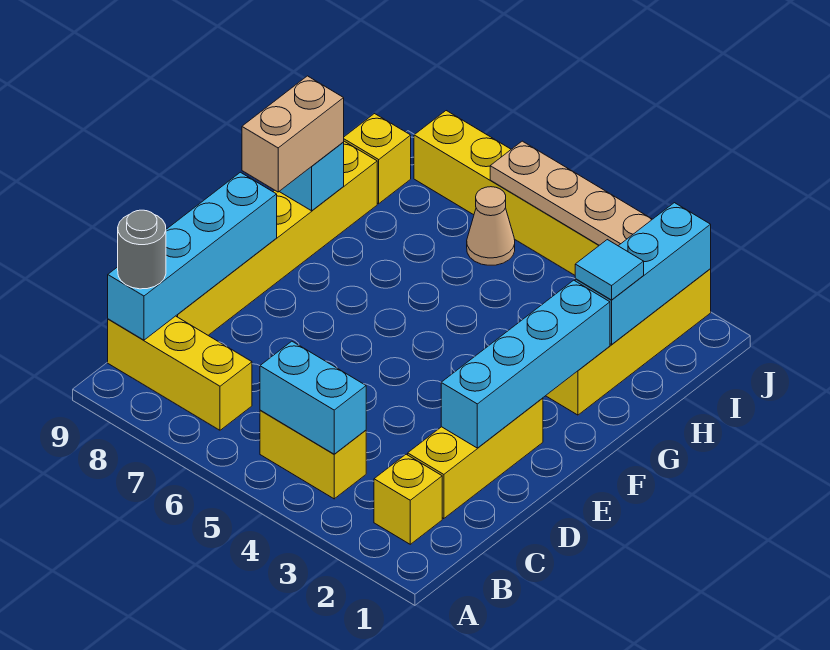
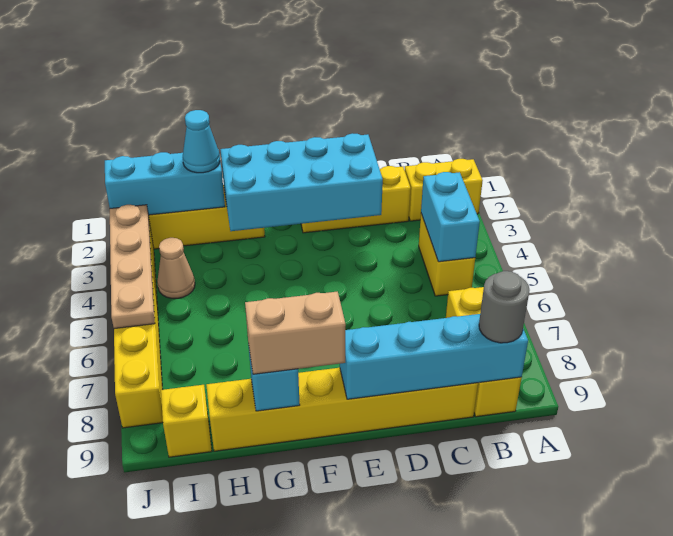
yellow brick B2 level 1 -> yellow brick A2:B2 level 1
cyan brick D2:G2 level 2 -> cyan brick D2:G3 level 2
cyan tile H2 level 3 -> cyan cone H2 level 3
tan cone I6 level 1 -> tan cone I4 level 1

